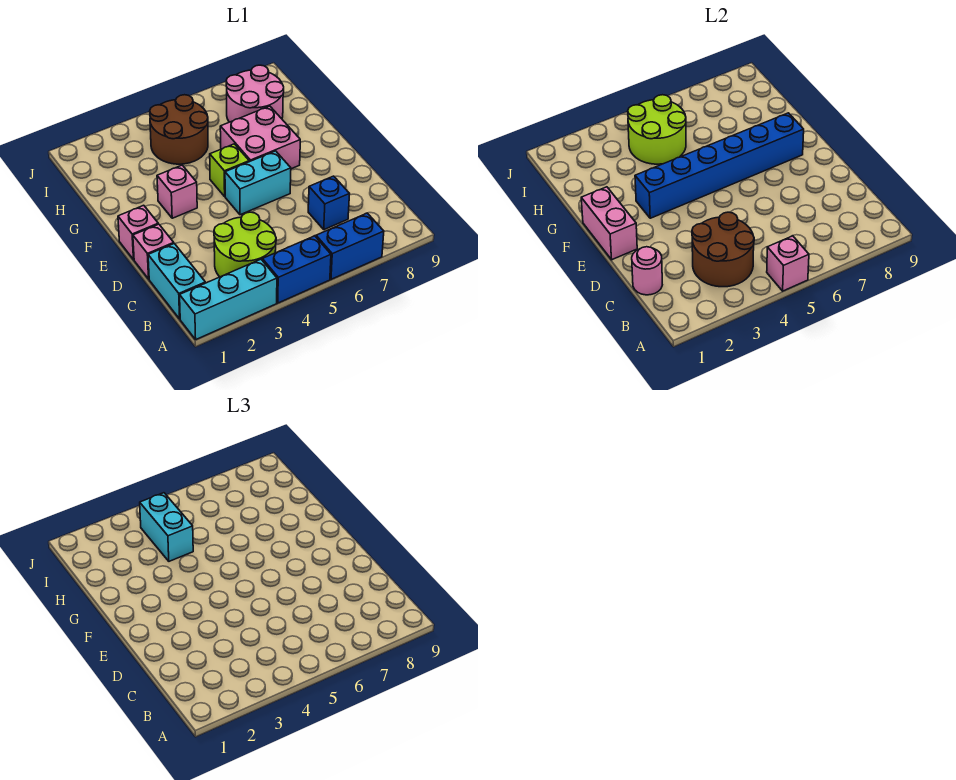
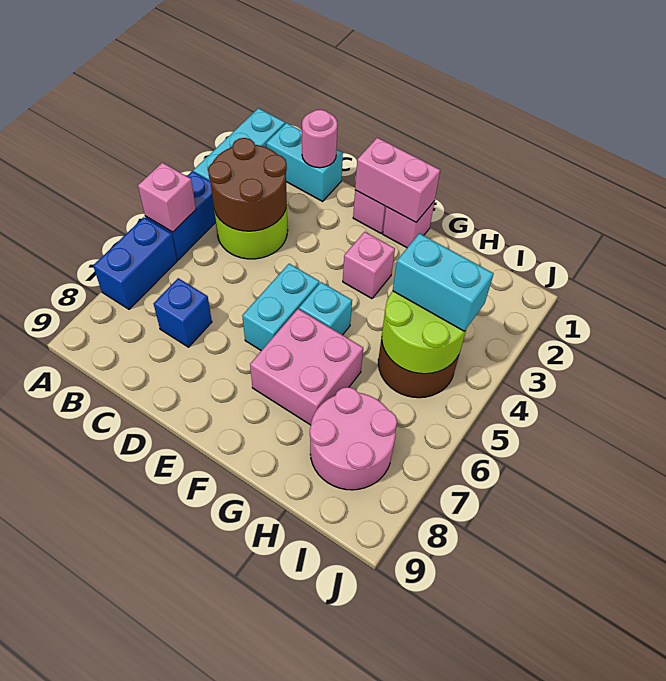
pink brick D1 level 1 -> pink brick F1 level 1
blue brick F3:F8 level 2 -> none
lime brick F5 level 1 -> cyan brick F5 level 1

